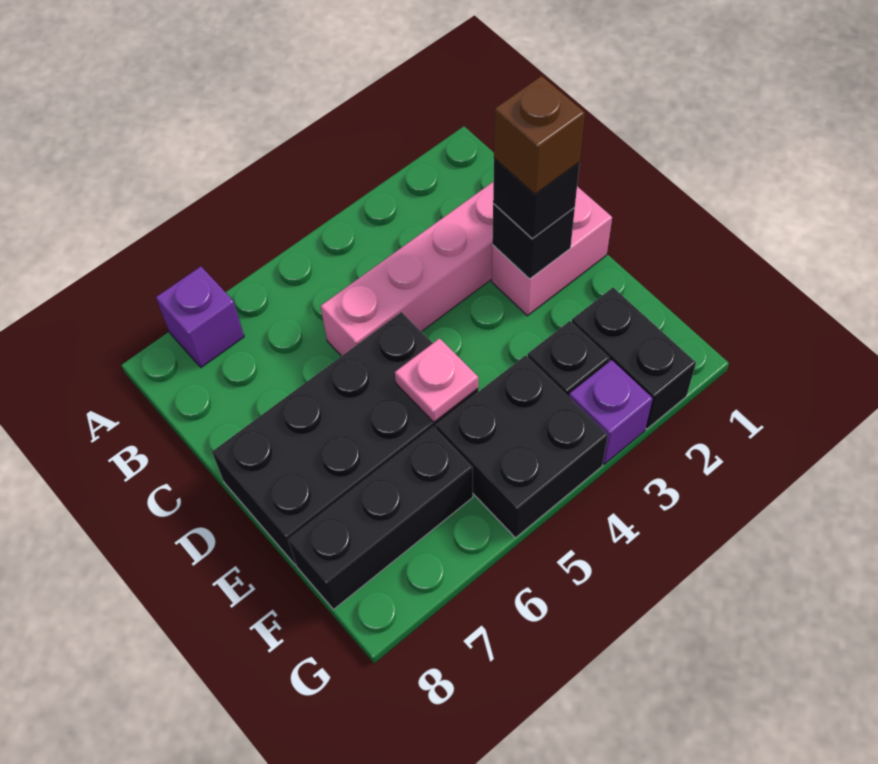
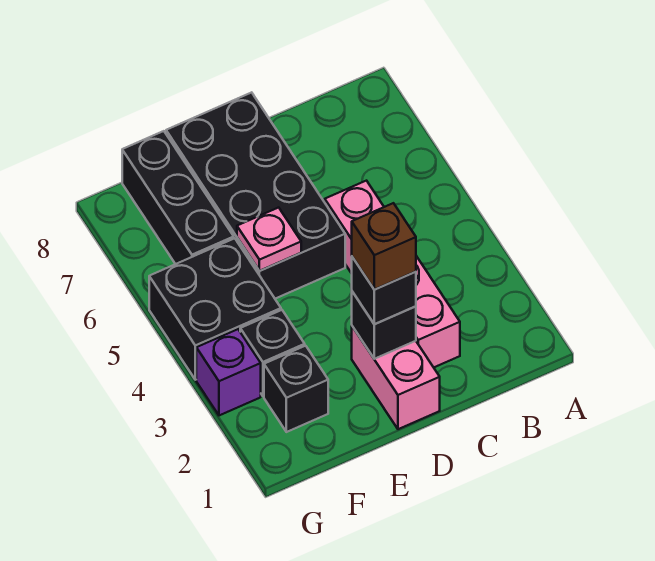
purple brick A7 level 1 -> none
black brick F2:G2 level 1 -> black brick F2 level 1

